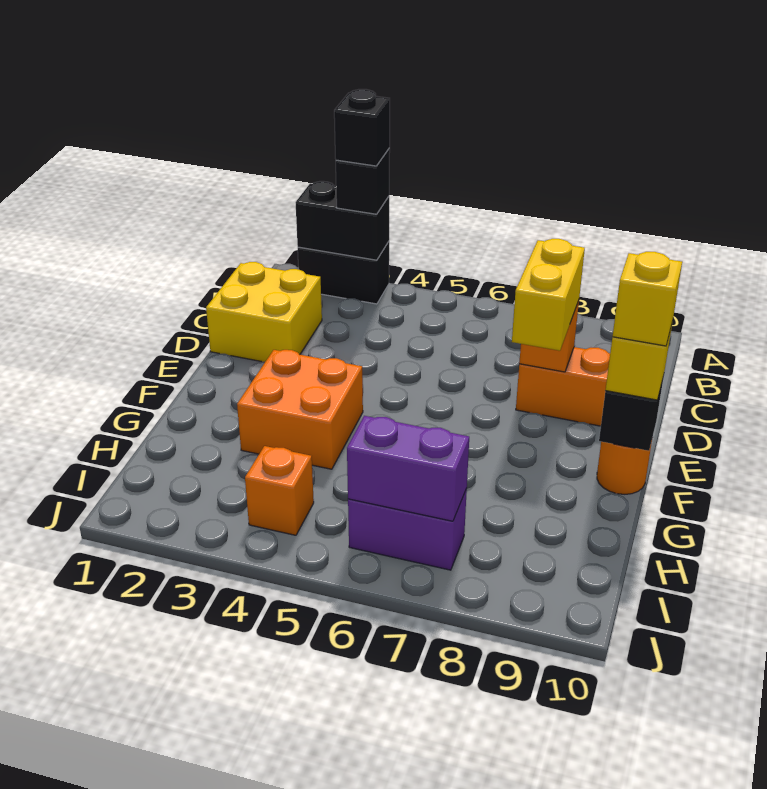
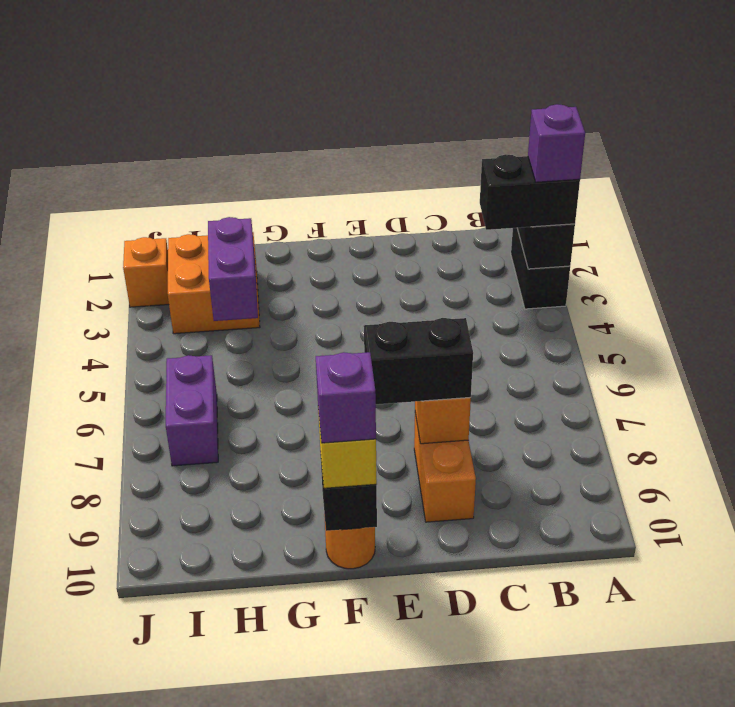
black brick A3 level 3 -> black brick A3:B3 level 3
black brick A3 level 4 -> purple brick A3 level 4
yellow brick C1:D2 level 1 -> none
yellow brick D8:E8 level 3 -> black brick D8:E8 level 3
orange brick F3:G4 level 1 -> orange brick H2:I3 level 1
yellow brick F10 level 4 -> purple brick F10 level 4
orange brick I4 level 1 -> orange brick J2 level 1
purple brick I6:I7 level 2 -> purple brick H3:H4 level 2

